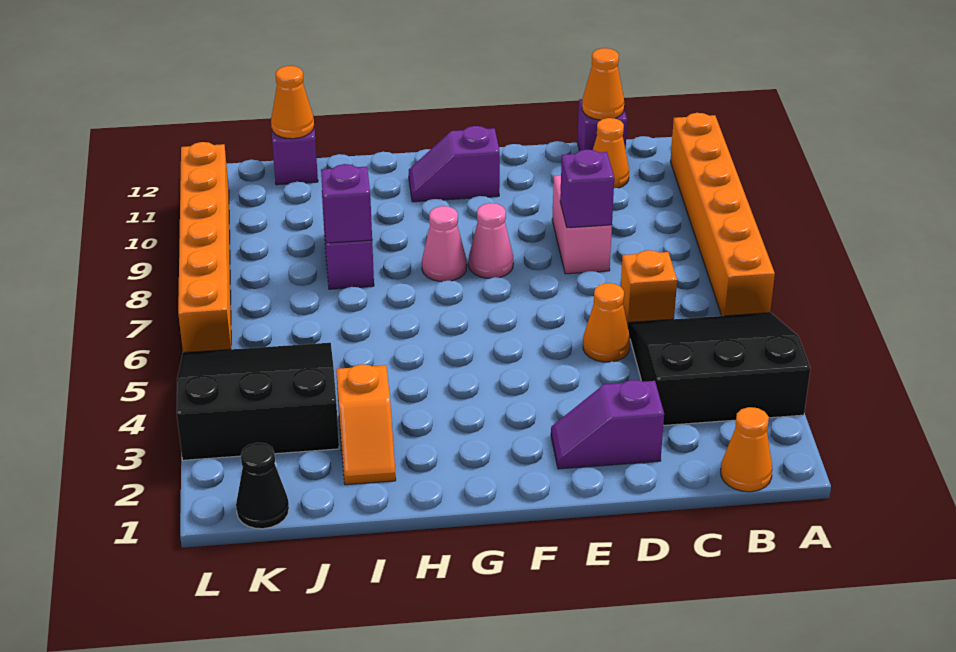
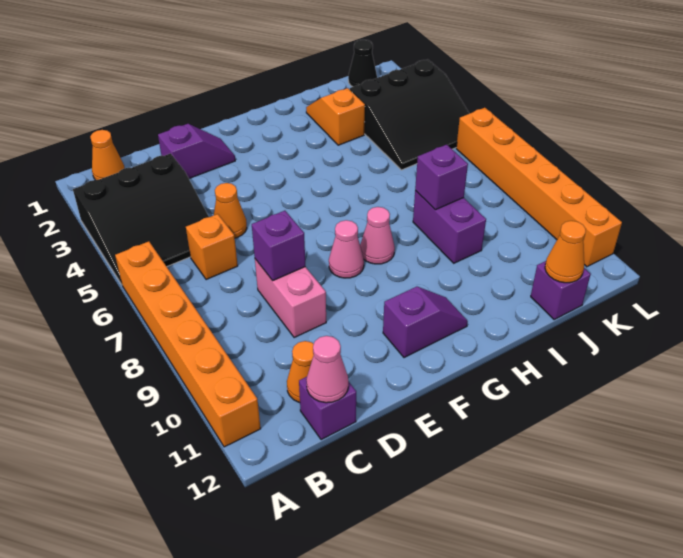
orange cone C12 level 2 -> pink cone C12 level 2

